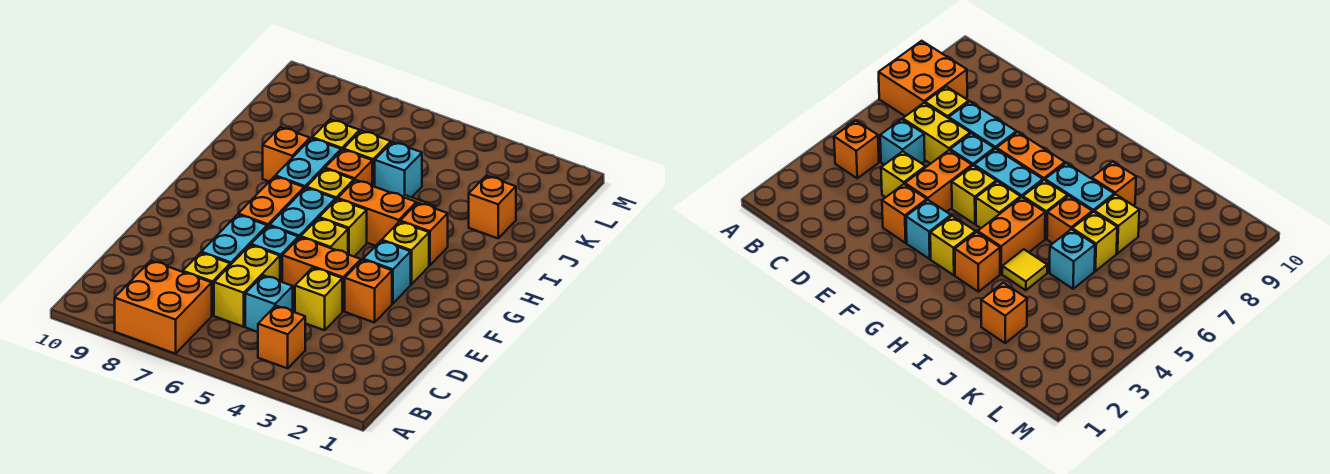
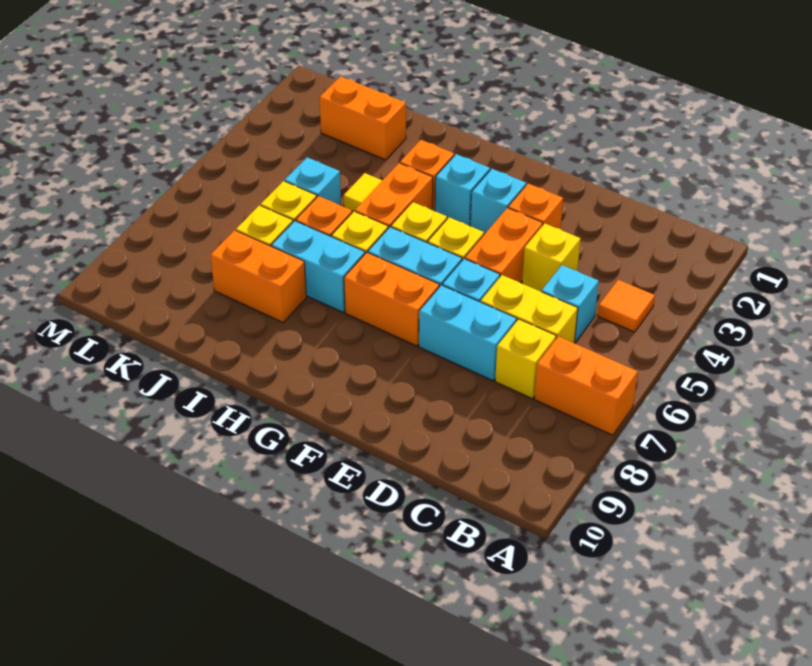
orange brick A7:B8 level 1 -> orange brick A7:B7 level 1
orange brick B4 level 1 -> orange tile B4 level 1
yellow brick G3 level 1 -> cyan brick G3 level 1
orange brick I8 level 1 -> orange brick I8:J8 level 1
orange brick J2 level 1 -> orange brick J2:K2 level 1

